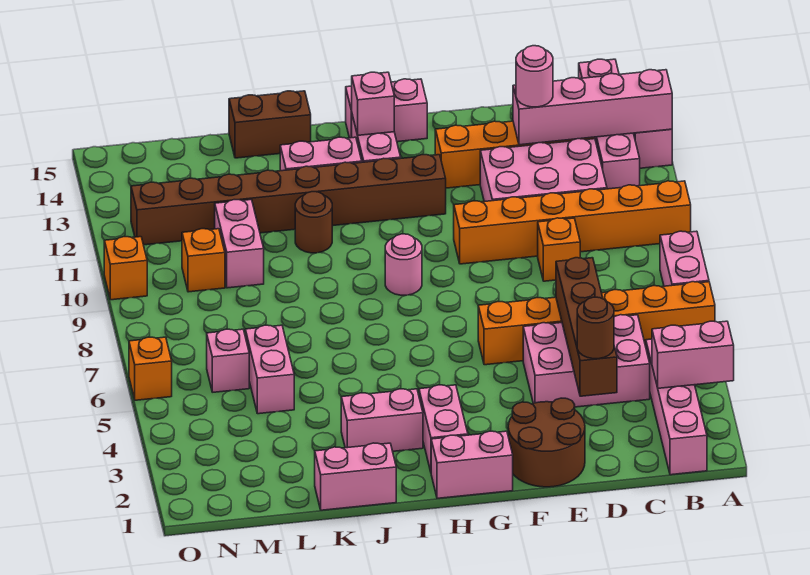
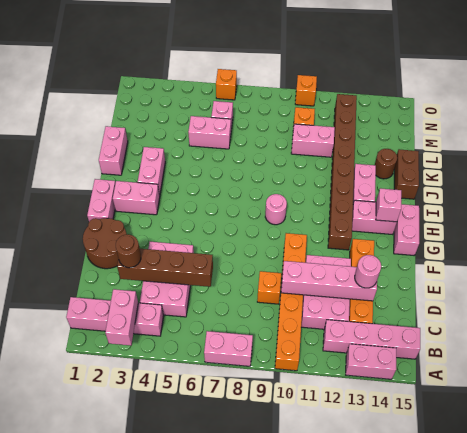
orange brick A6:F6 level 1 -> none
pink brick A13:D13 level 2 -> pink brick D10:D13 level 2
brown round brick J11 level 1 -> brown round brick K14 level 1

